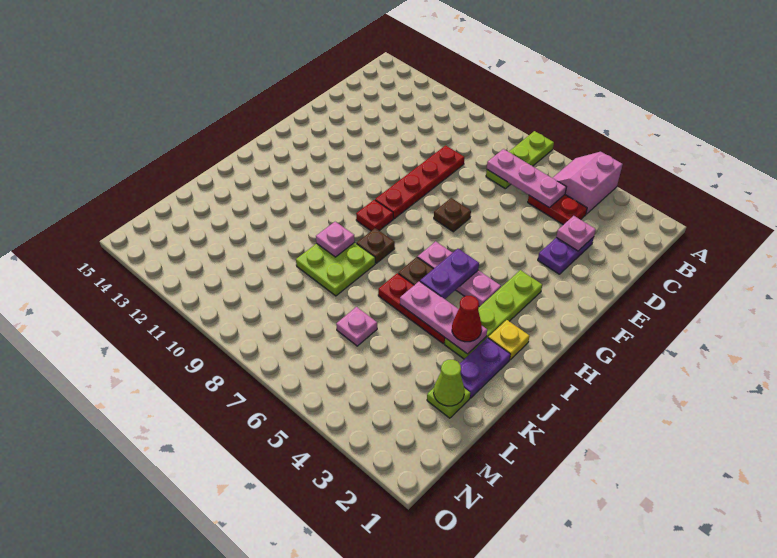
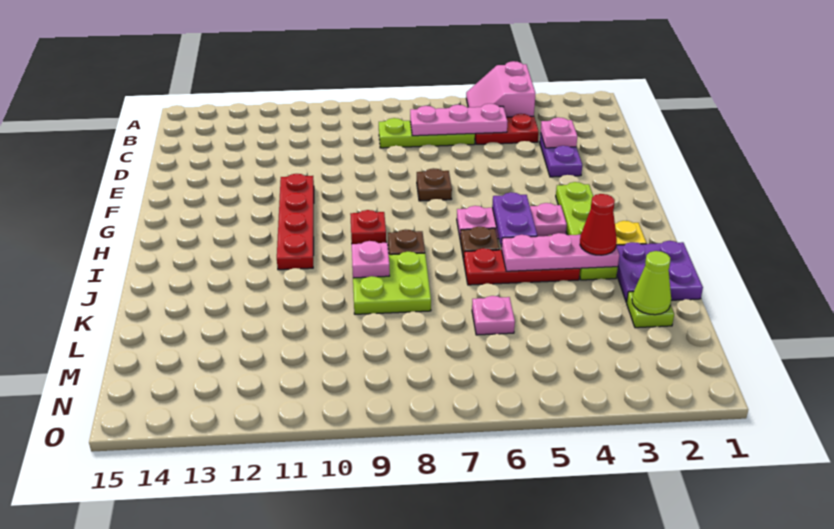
lime plate A7:C7 level 1 -> lime plate C6:C8 level 1
red plate D9:G9 level 1 -> red plate F11:I11 level 1
purple plate J2:K2 level 1 -> purple plate J1:K2 level 1

